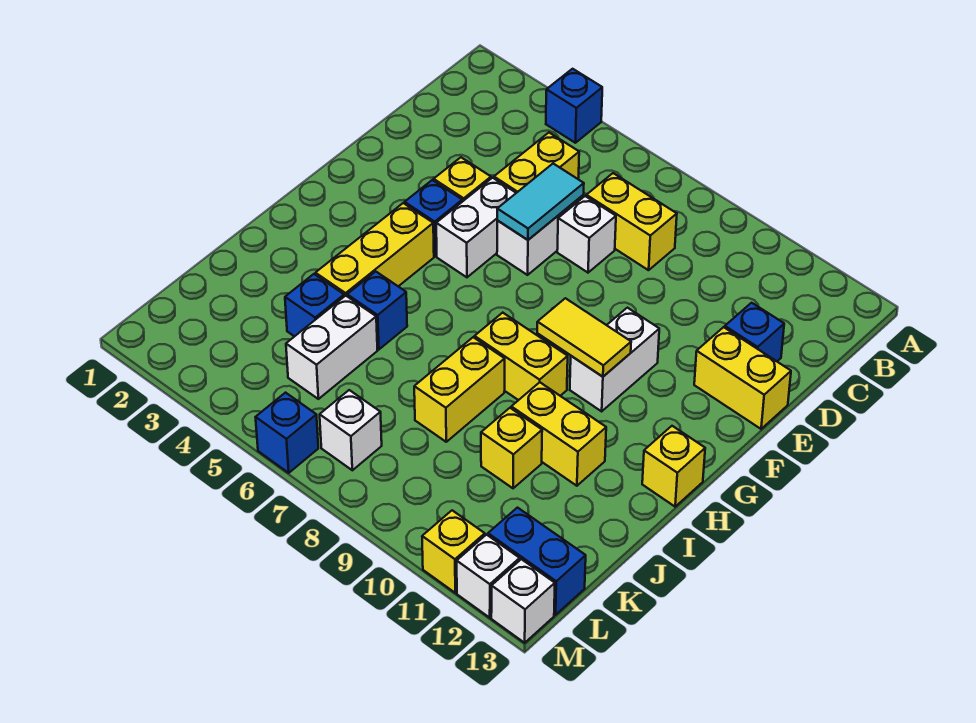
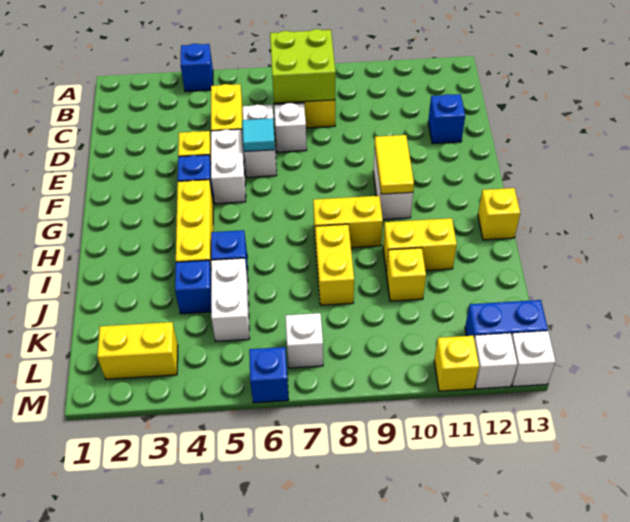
none -> lime brick B7:C8 level 2
cyan tile D6:E6 level 2 -> cyan tile E6 level 2
yellow brick E12:E13 level 1 -> yellow brick L2:L3 level 1
yellow tile G9:G10 level 2 -> yellow tile F10:G10 level 2

